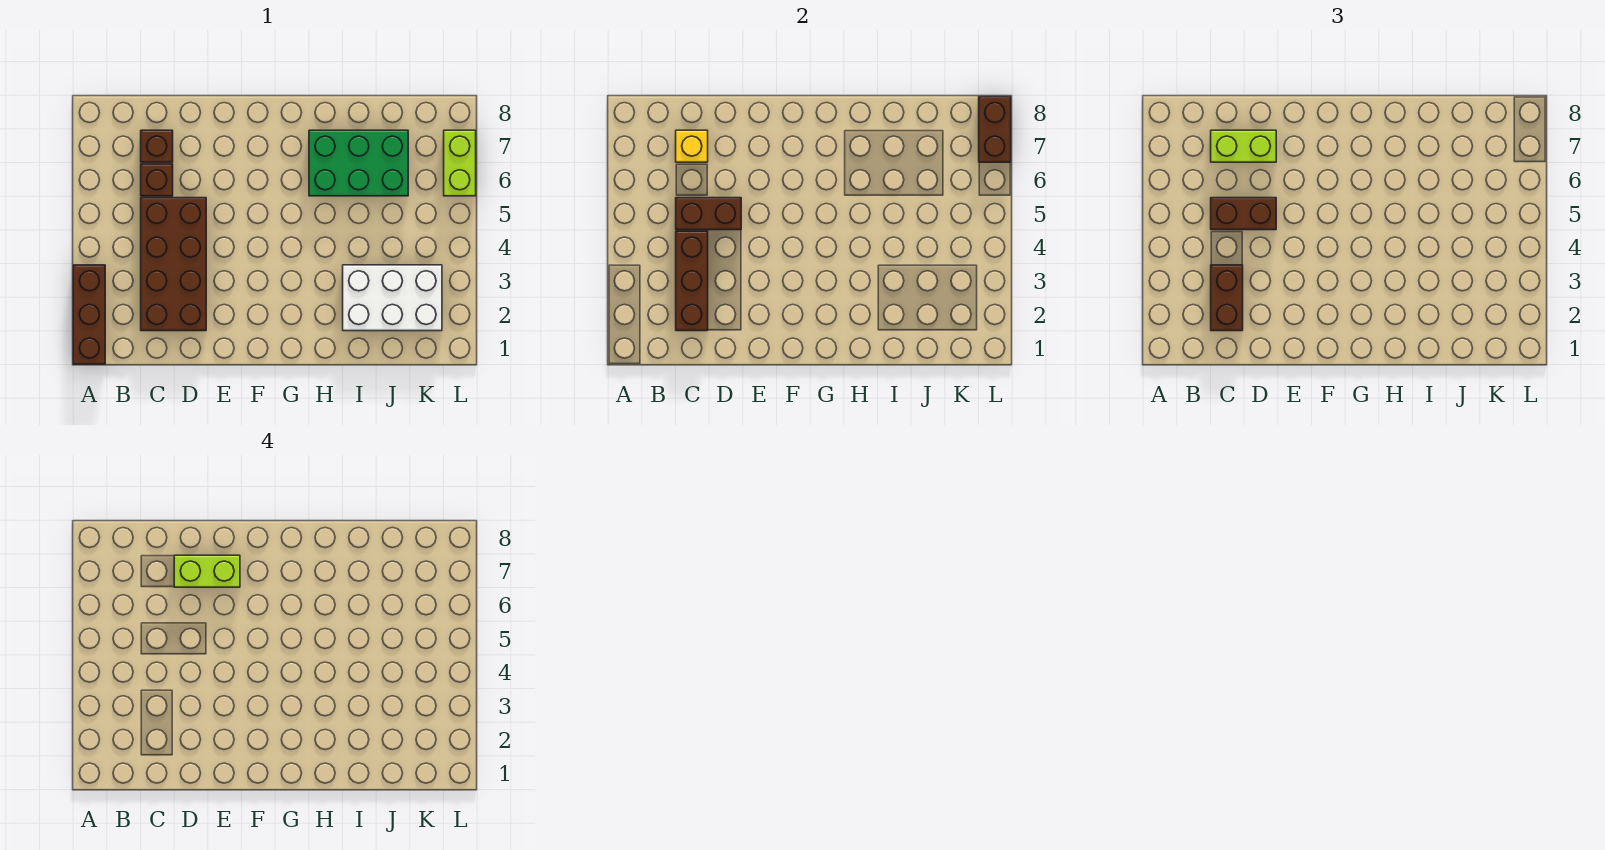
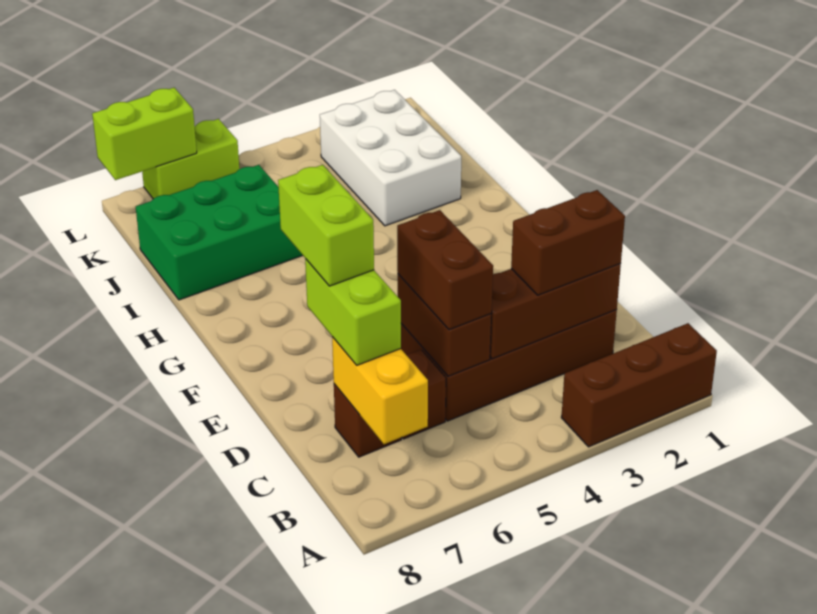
yellow brick C7 level 2 -> yellow brick B7:C7 level 2
green brick H6:J7 level 1 -> green brick I6:J8 level 1
brown brick L7:L8 level 2 -> lime brick L7:L8 level 2

